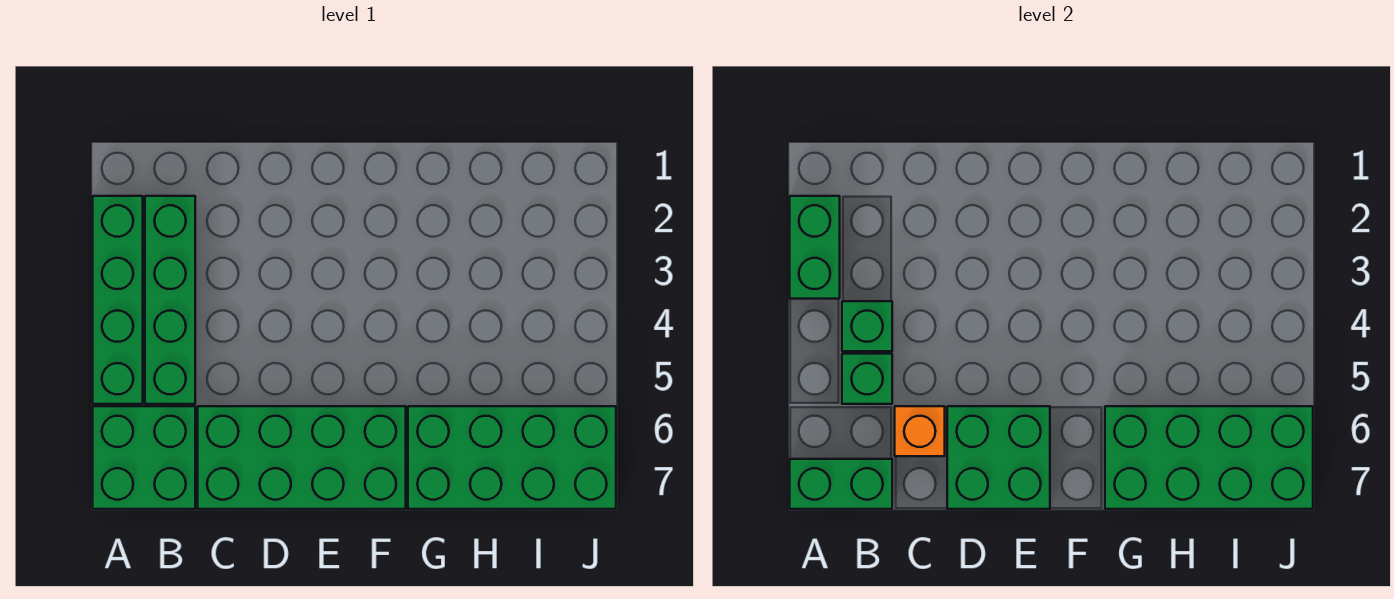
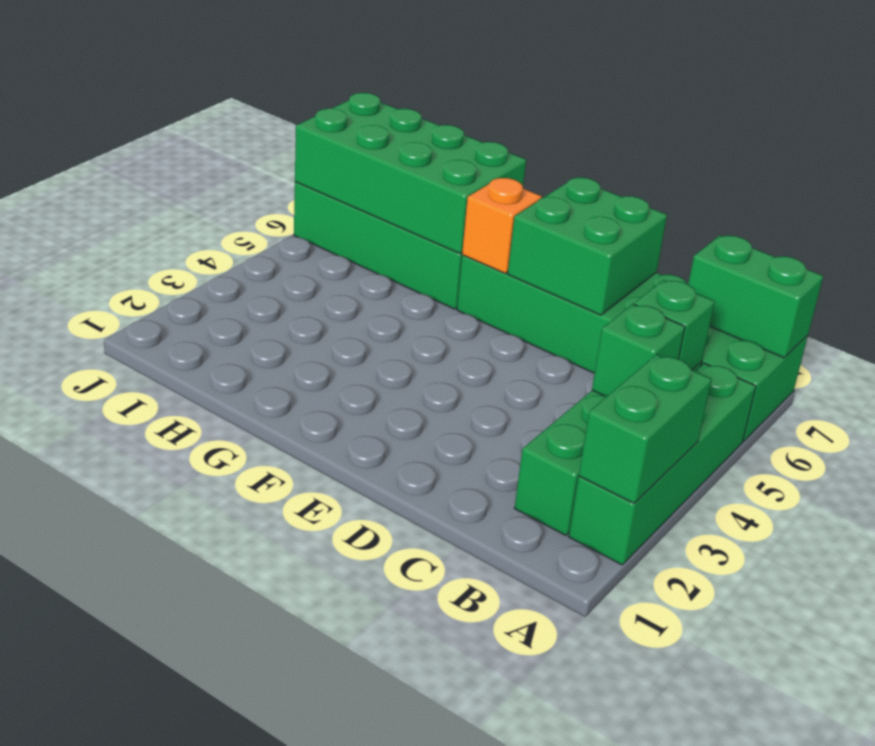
orange brick C6 level 2 -> orange brick F6 level 2

